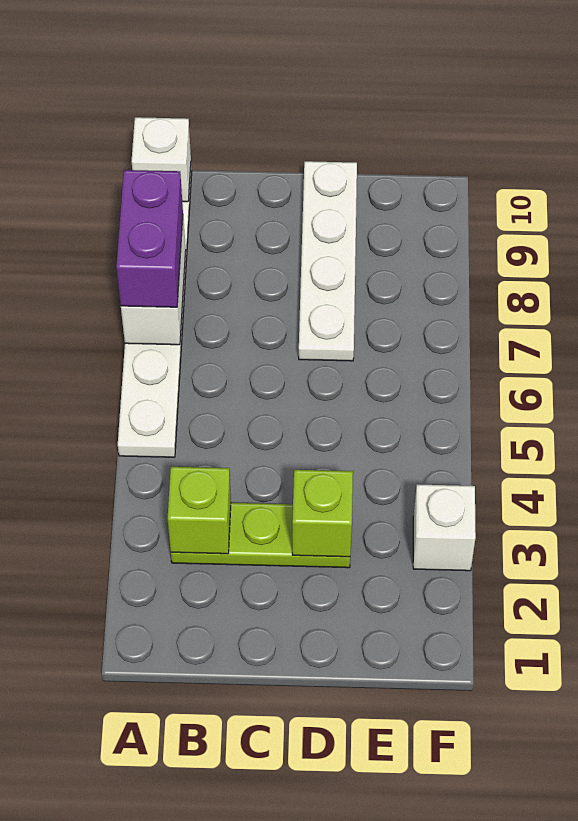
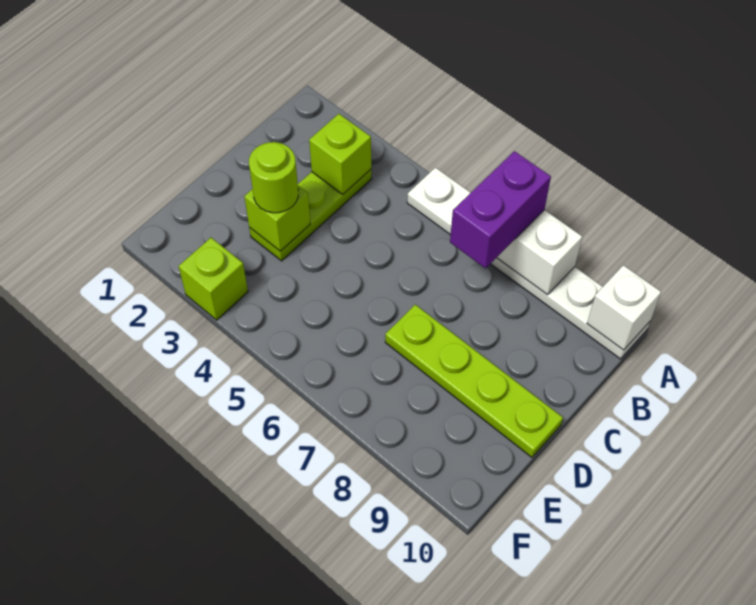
purple brick A7:A8 level 3 -> purple brick A7:B7 level 3
none -> lime round brick D3 level 3
white plate D7:D10 level 1 -> lime plate D7:D10 level 1
white brick F3 level 1 -> lime brick F3 level 1

